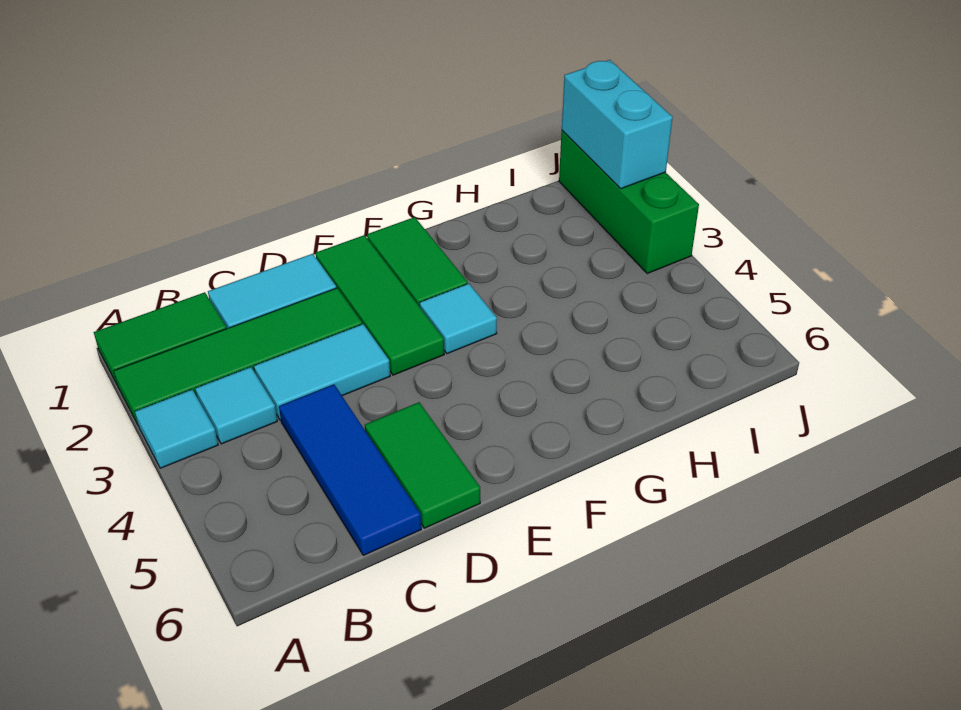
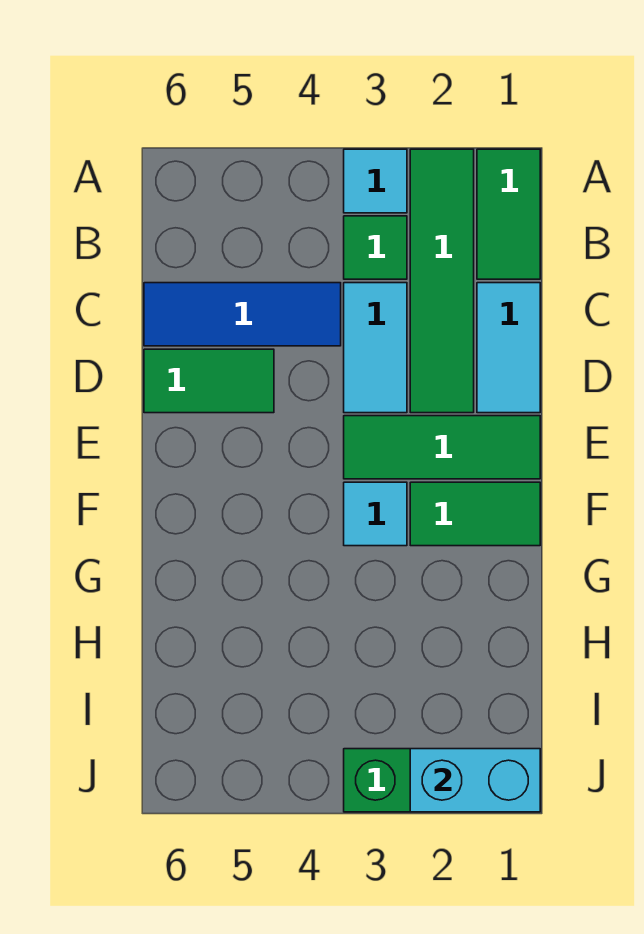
cyan tile B3 level 1 -> green tile B3 level 1

